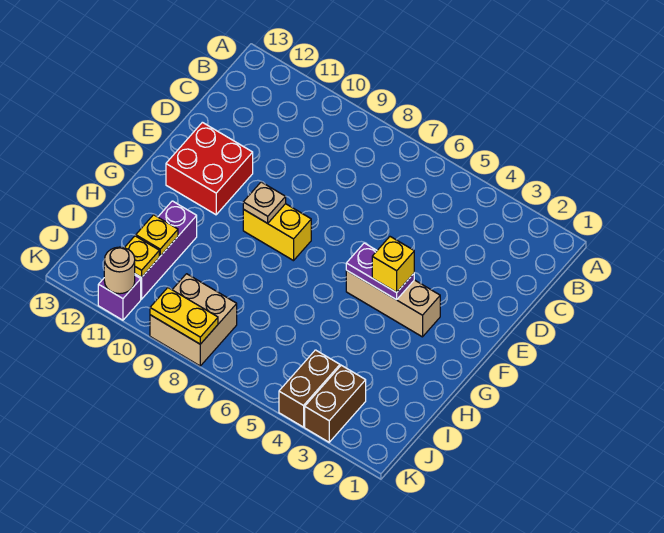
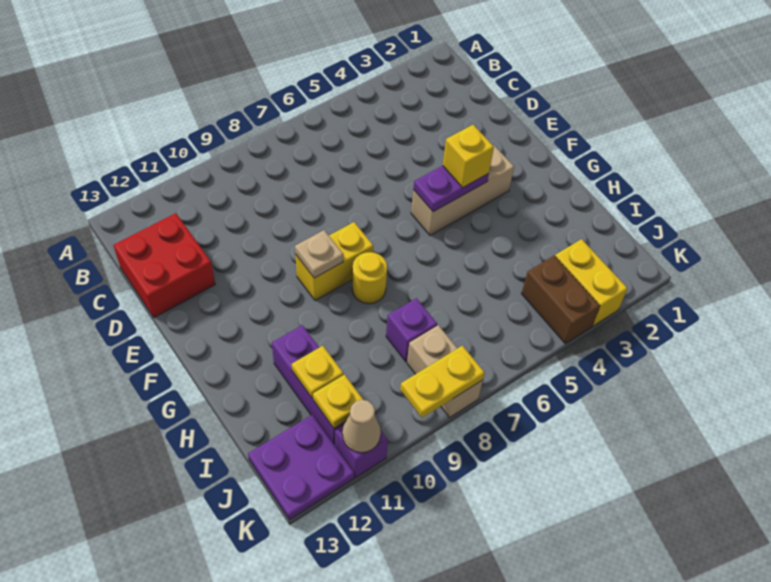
red brick E11:F12 level 1 -> red brick C12:D13 level 1
none -> yellow round brick G8 level 1
none -> purple brick I8 level 1
brown brick J3:K3 level 1 -> yellow brick J3:K3 level 1
tan brick J8:K9 level 1 -> tan brick J8:K8 level 1
none -> purple plate J12:K13 level 1
tan round brick K11 level 2 -> tan cone K11 level 2

